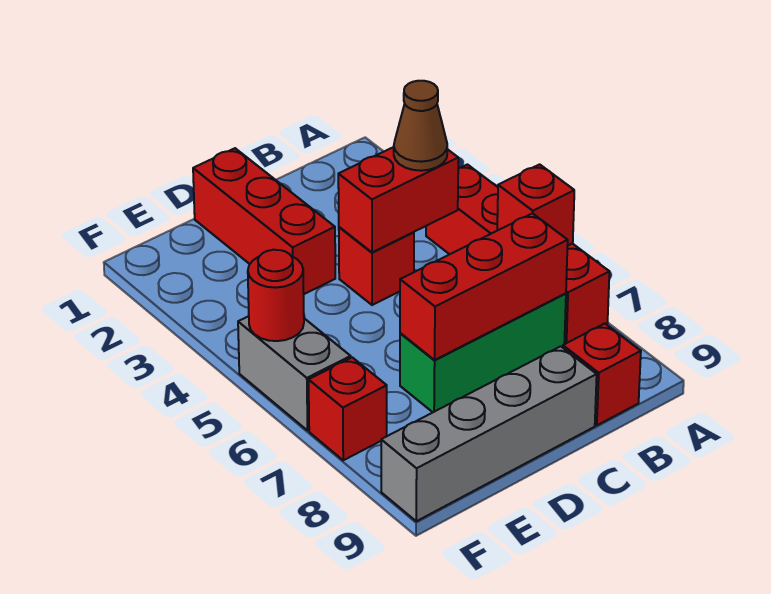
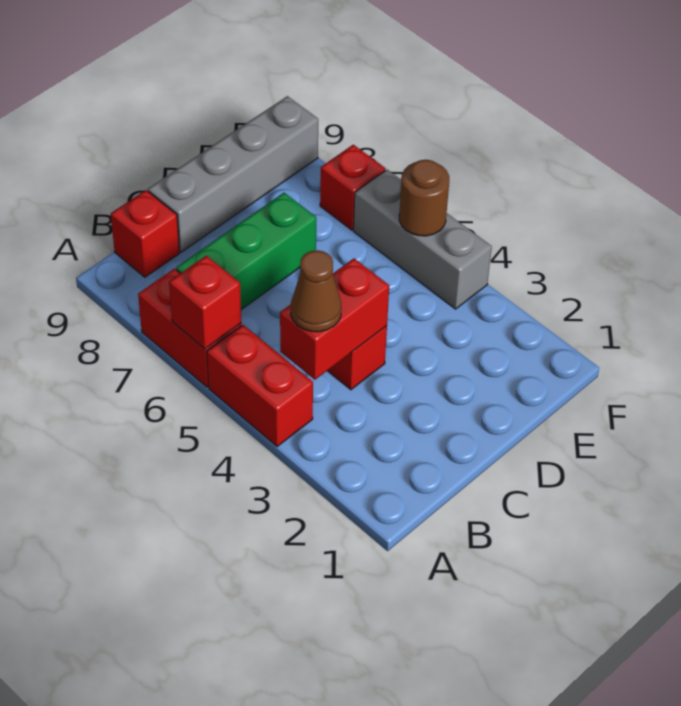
red brick B7:D7 level 2 -> none
red brick D1:D3 level 1 -> none
grey brick F5:F6 level 1 -> grey brick F4:F6 level 1
red round brick F5 level 2 -> brown round brick F5 level 2

